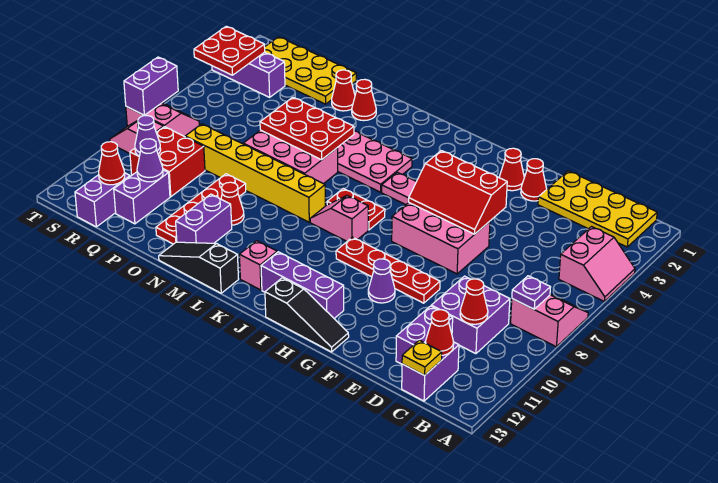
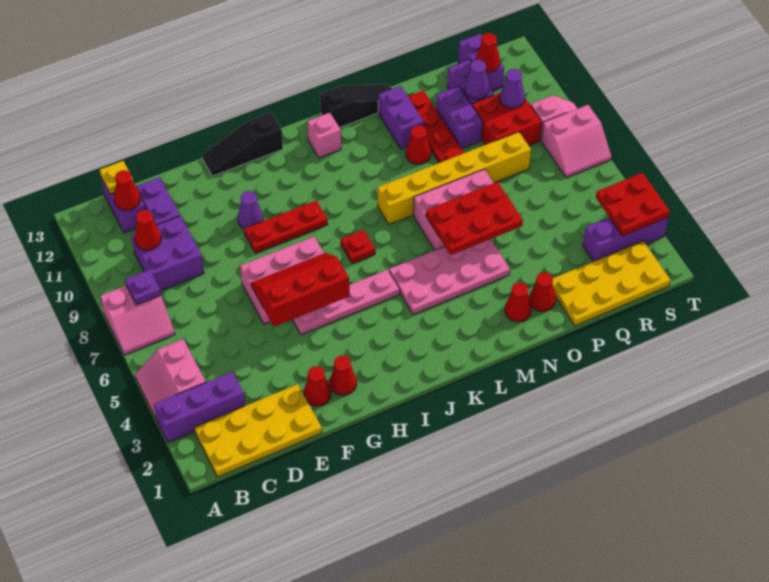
red plate F9:I9 level 1 -> red plate G9:I9 level 1
purple brick H12:J12 level 1 -> purple brick A3:C3 level 1
red plate J7:K7 level 1 -> red plate J7 level 1
pink slope J8:K8 level 1 top J -> none
purple brick T7:T8 level 2 -> purple brick P10:P11 level 1

